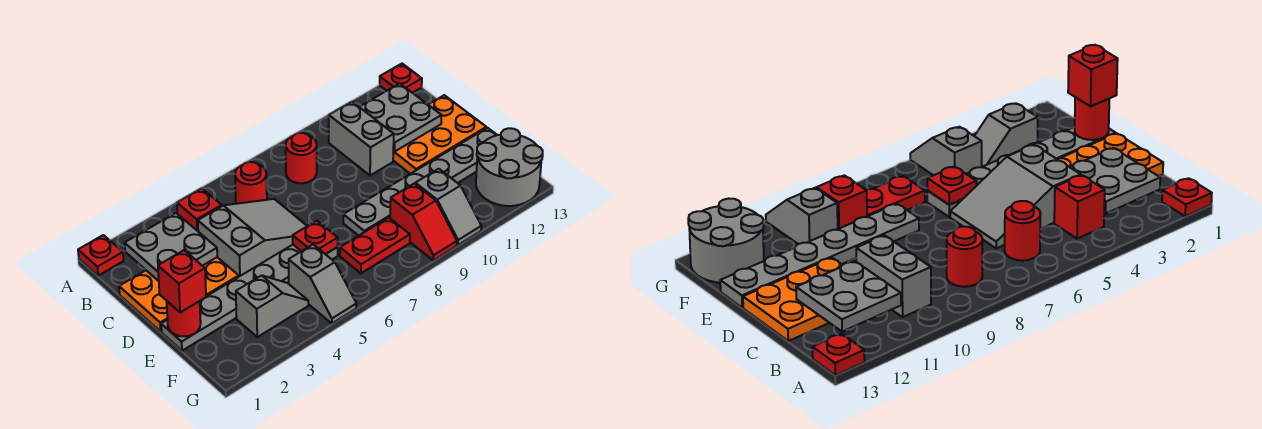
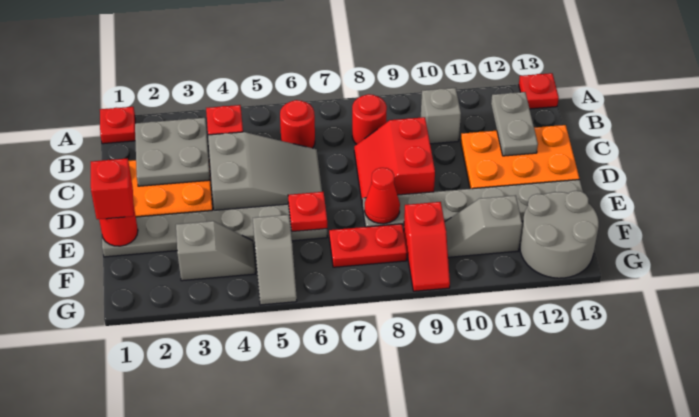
grey brick B10:C10 level 1 -> grey brick B10 level 1
grey plate B11:C12 level 2 -> grey plate B12:C12 level 2
none -> red slope C8:D9 level 1 top 9
none -> red cone E8 level 2
grey slope F10:G10 level 1 top F -> grey slope F10:F11 level 1 top 11

